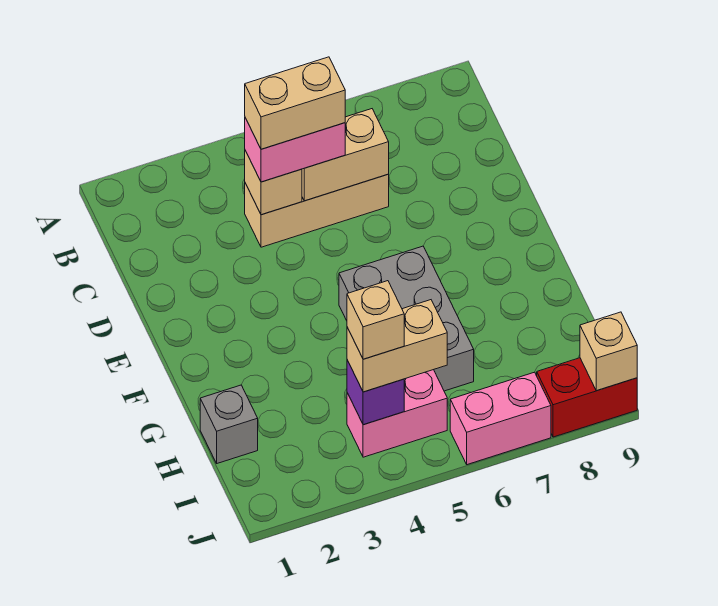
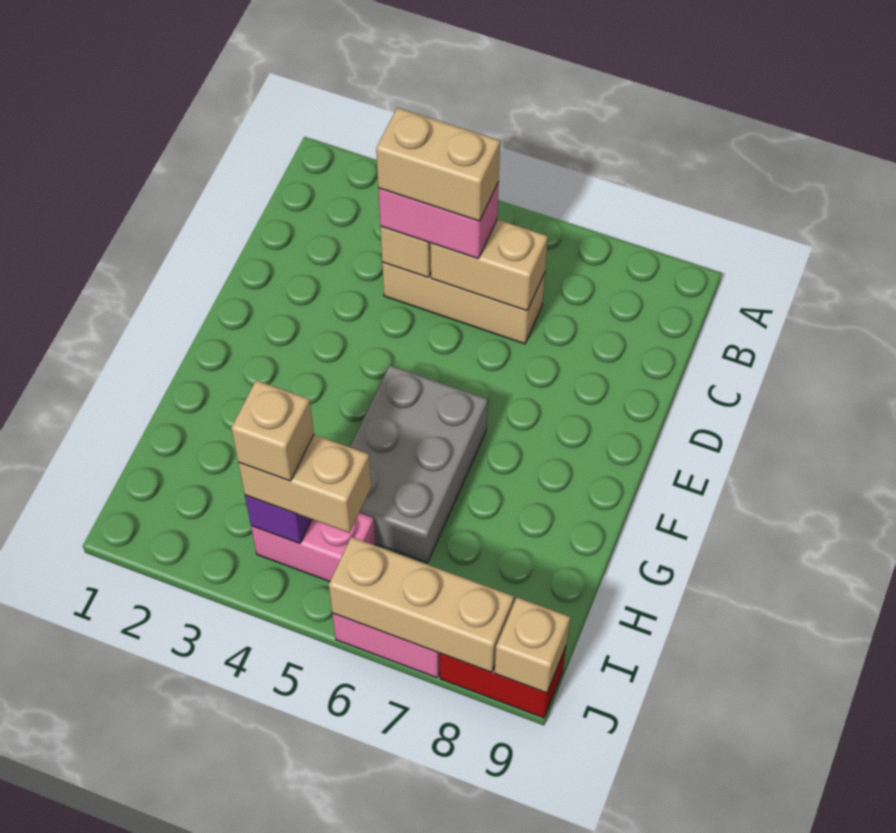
grey brick H1 level 1 -> none
none -> tan brick J6:J8 level 2

